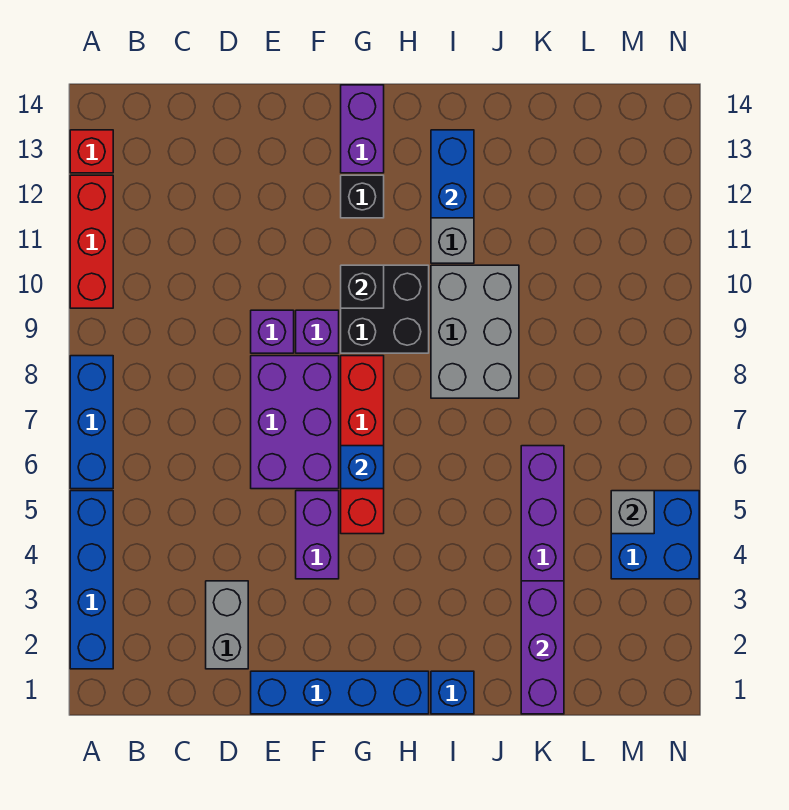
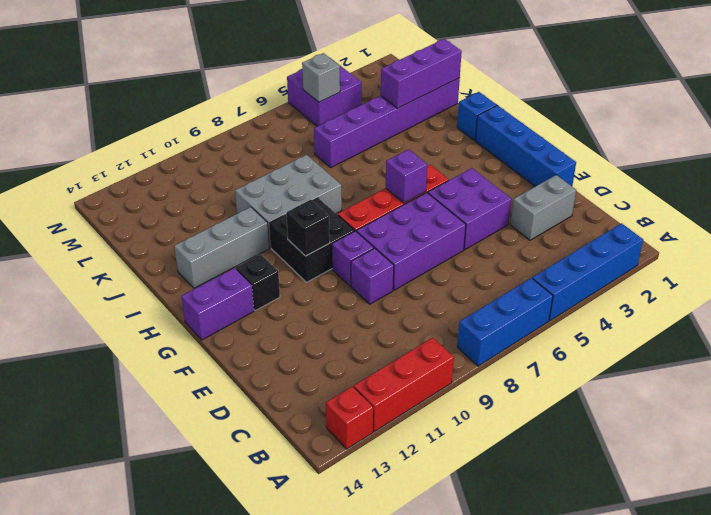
purple brick F4:F5 level 1 -> purple brick E4:F5 level 1
blue brick G6 level 2 -> purple brick G6 level 2
blue brick I12:I13 level 2 -> none
blue brick M4:N5 level 1 -> purple brick M4:N5 level 1

